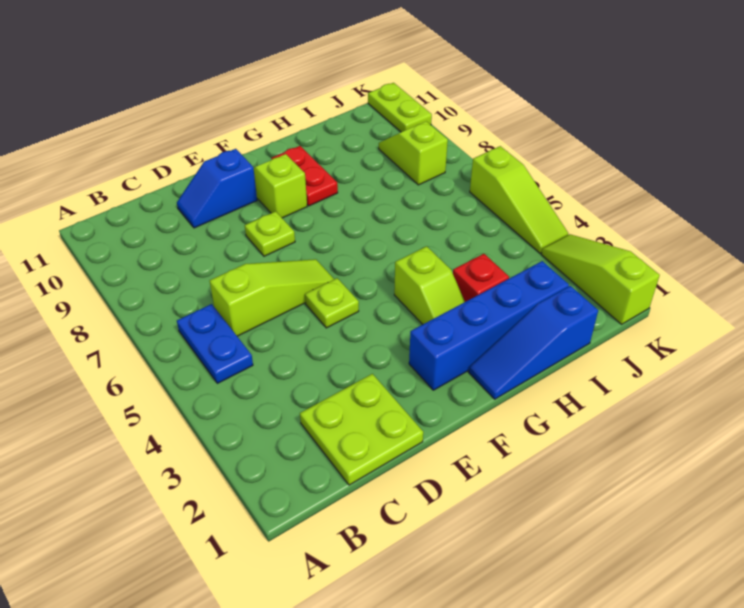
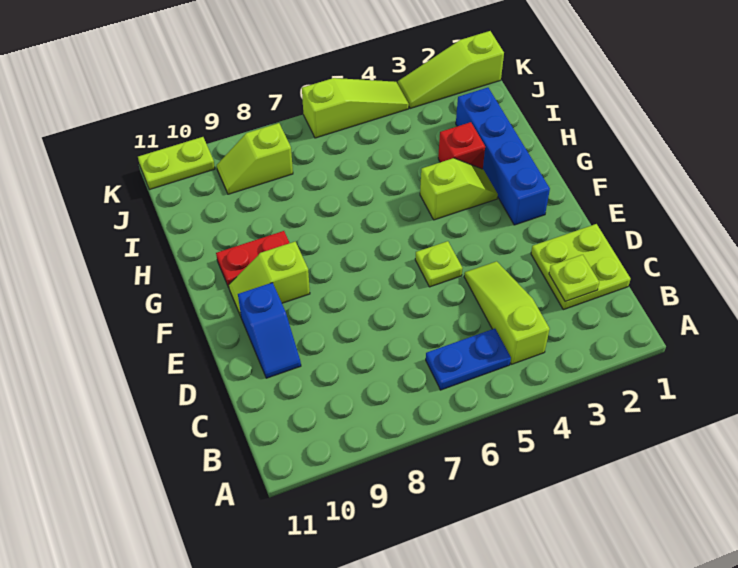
lime slope C6:E6 level 1 top C -> lime slope B4:D4 level 1 top B
lime plate E8 level 1 -> lime plate C2 level 2
blue slope G1:I1 level 1 top I -> none

